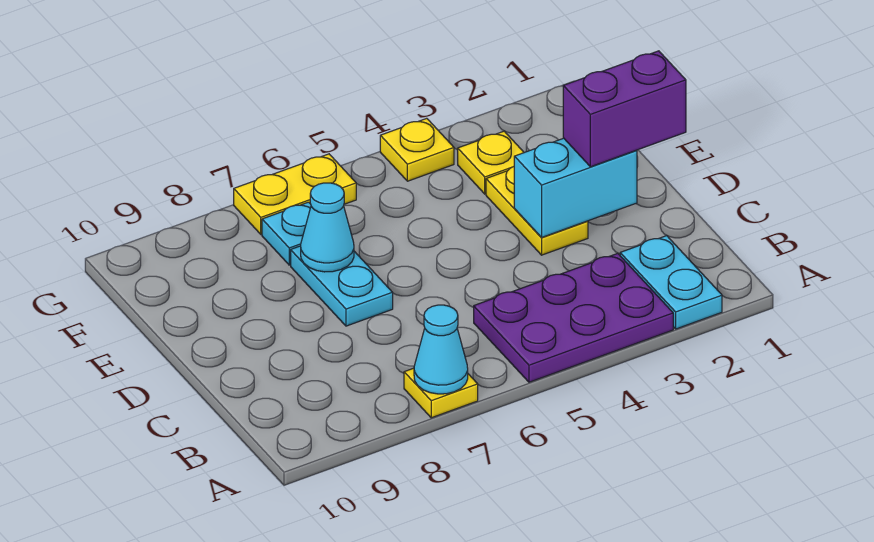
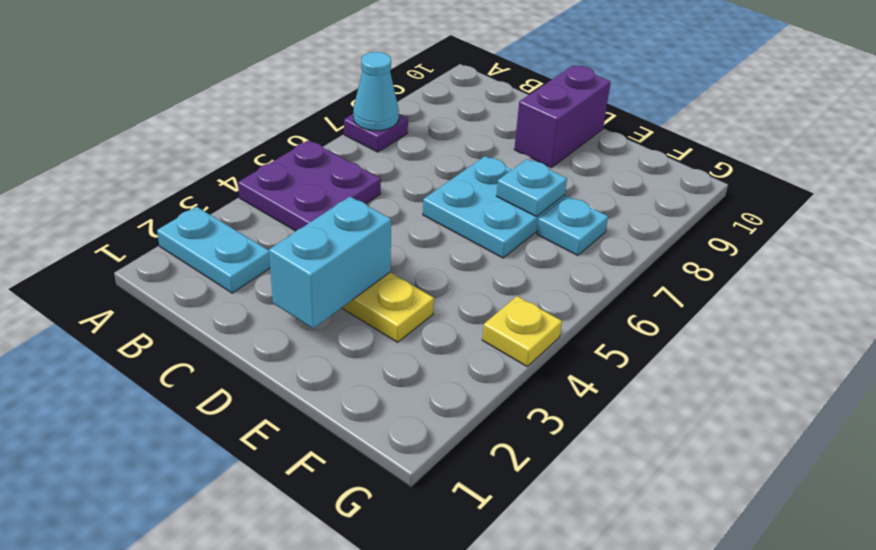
purple plate A3:B5 level 1 -> purple plate A4:B5 level 1
yellow plate A7 level 1 -> purple plate A7 level 1
purple brick D1:D2 level 3 -> purple brick D9:D10 level 1
cyan plate D7:E7 level 1 -> cyan plate D6:E7 level 1
cyan cone E7 level 2 -> cyan plate E7 level 2
yellow plate F3 level 1 -> none
yellow plate G6:G7 level 1 -> none

